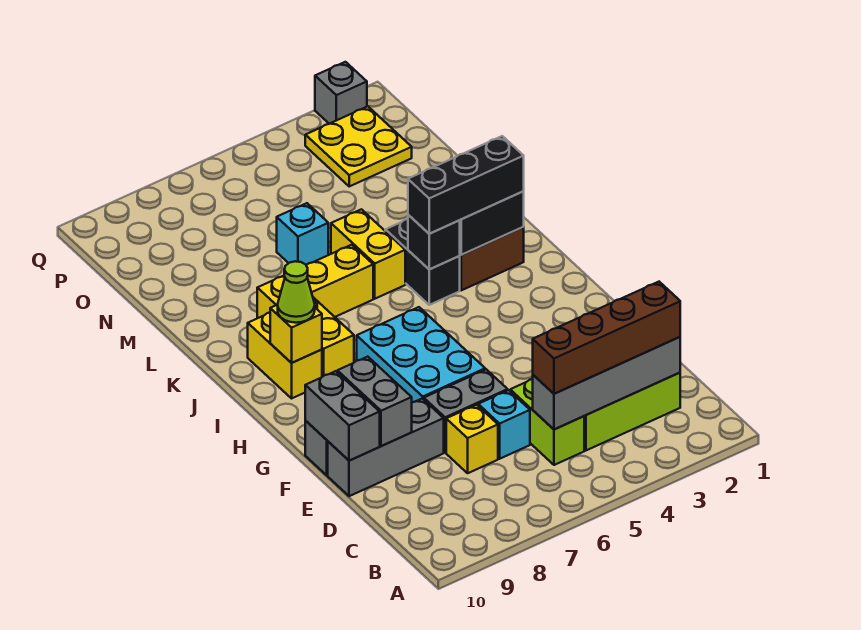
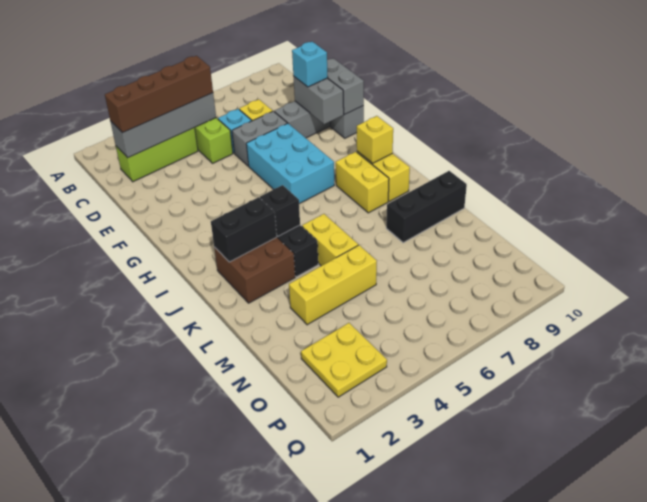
lime cone I9 level 3 -> none
black brick J2:J4 level 3 -> black brick L8:L10 level 1
yellow brick K6:K8 level 1 -> yellow brick M3:M5 level 1
cyan brick M6 level 1 -> cyan brick E9 level 3
grey brick Q2 level 1 -> none

